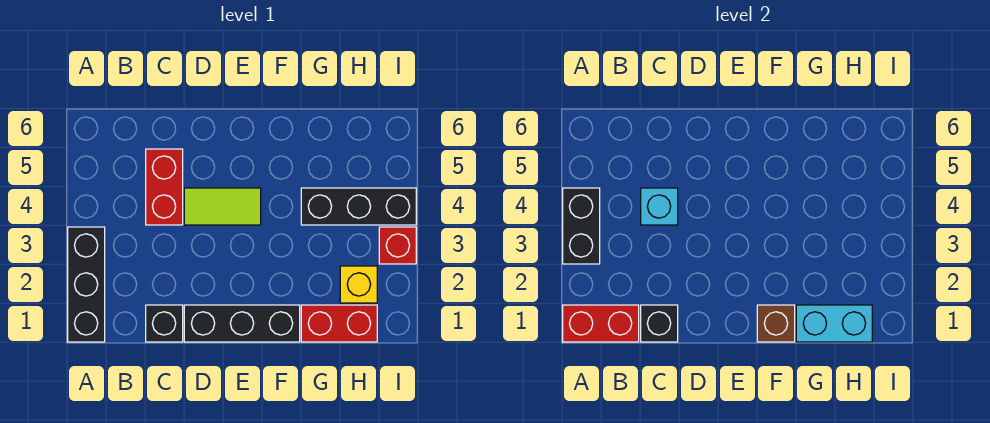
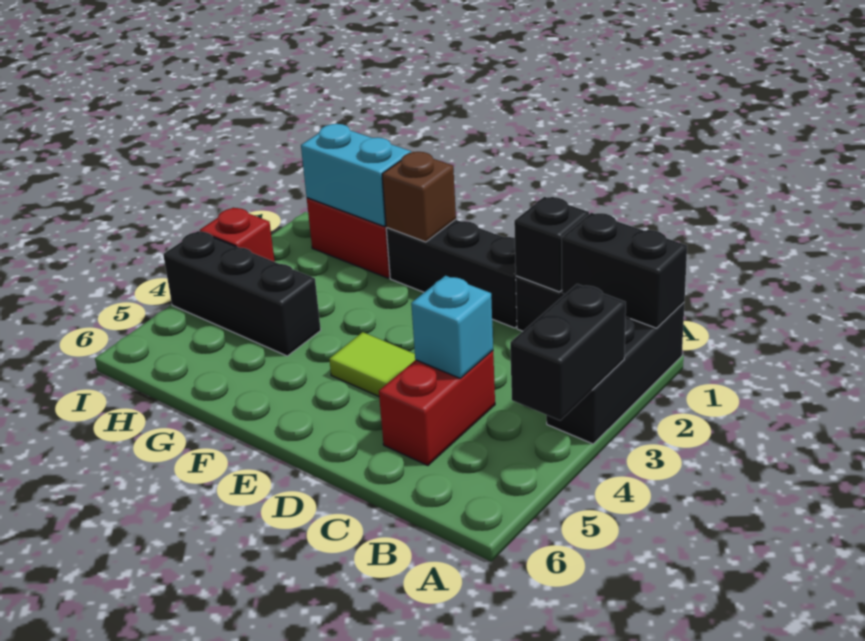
red brick A1:B1 level 2 -> black brick A1:B1 level 2
yellow brick H2 level 1 -> none

